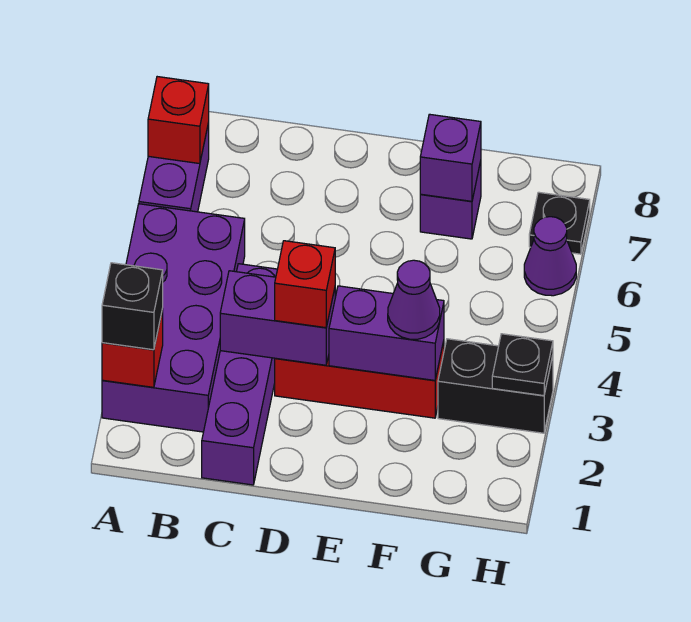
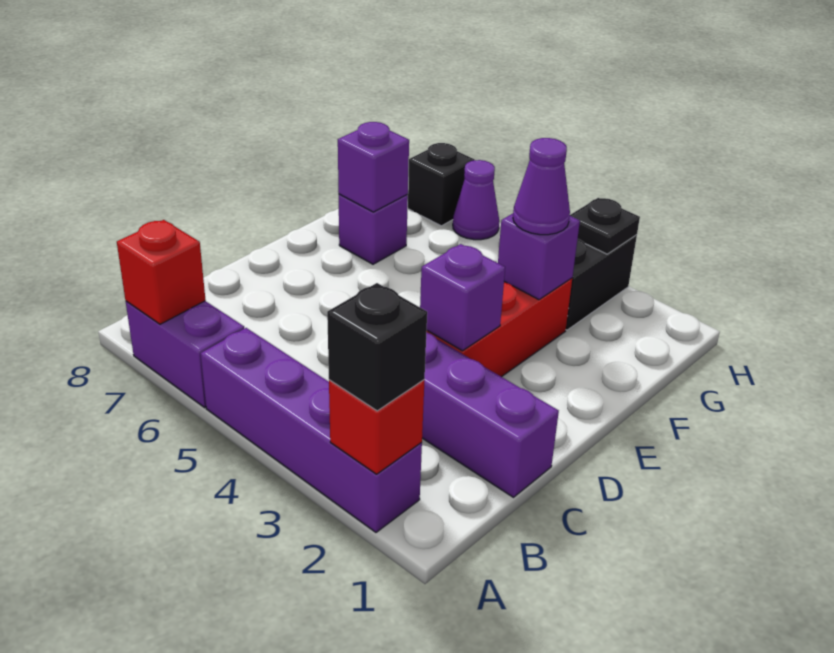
purple brick A2:B5 level 1 -> purple brick A2:A5 level 1
purple brick C3:D3 level 2 -> purple brick D3 level 2
red brick D3 level 3 -> none
purple brick E3:F3 level 2 -> purple brick F3 level 2
black plate H7 level 1 -> black brick H7 level 1

